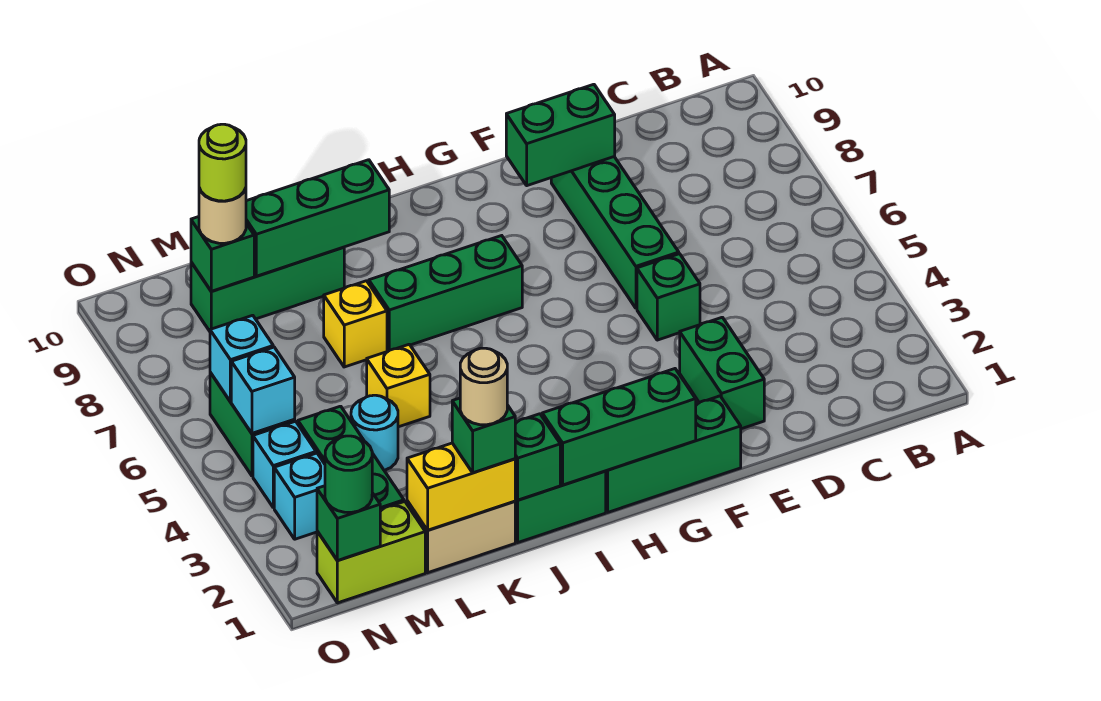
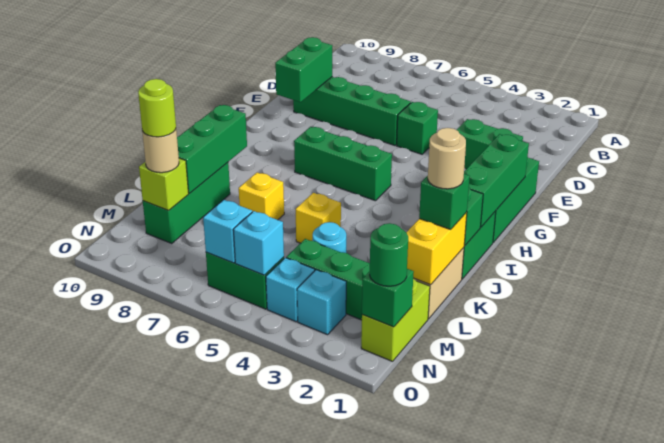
green brick H7:J7 level 1 -> green brick H5:H7 level 1
green brick M9 level 2 -> lime brick M9 level 2

